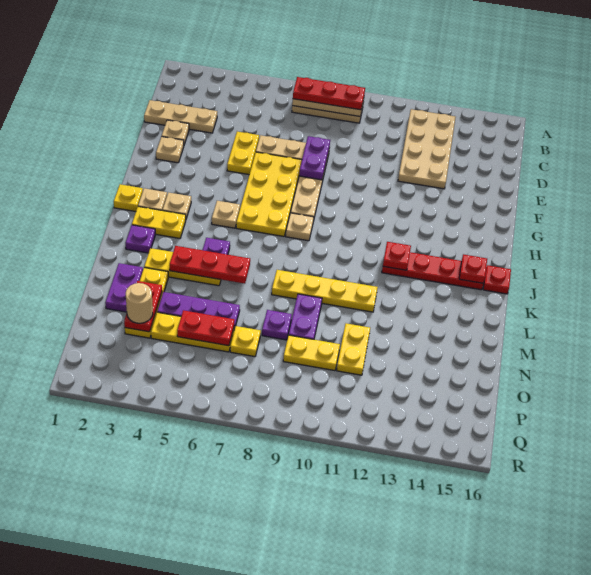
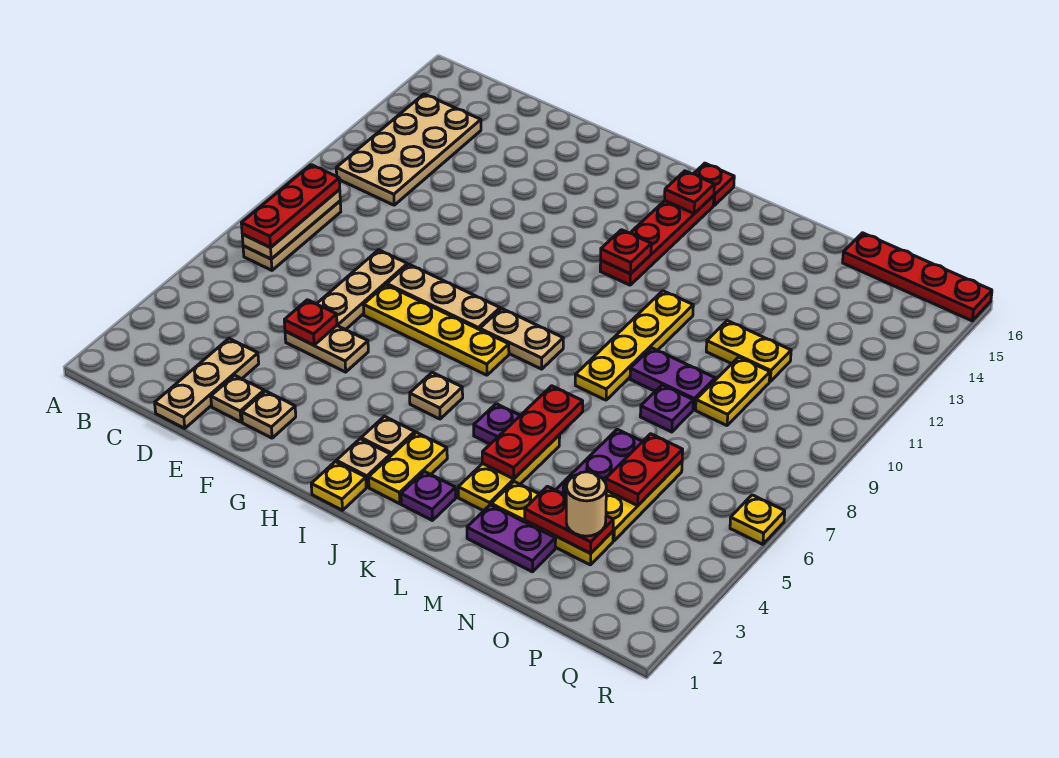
tan plate B12:E13 level 1 -> tan plate B11:C14 level 1
yellow plate E5:F5 level 1 -> tan plate E5:F5 level 1
none -> red plate E5 level 2
purple plate E8:F8 level 2 -> none
yellow plate F6:I7 level 1 -> yellow plate F7:I7 level 1
tan plate I8 level 1 -> tan plate I8:J8 level 1
yellow plate O7 level 1 -> yellow plate R6 level 1
none -> red plate O16:R16 level 1

